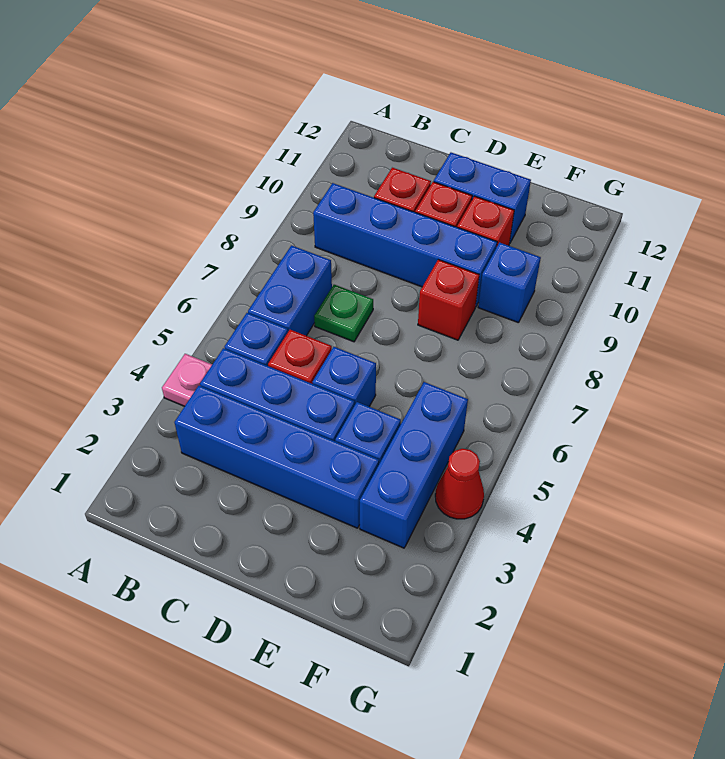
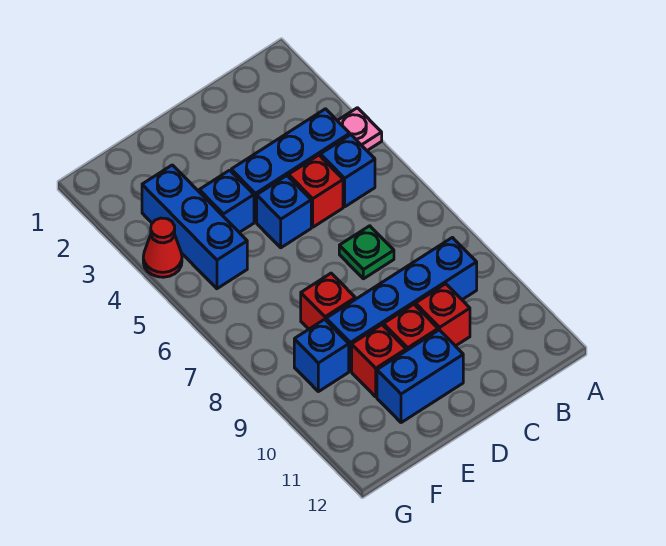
blue brick B3:E3 level 1 -> none
blue brick B6:B7 level 1 -> none

